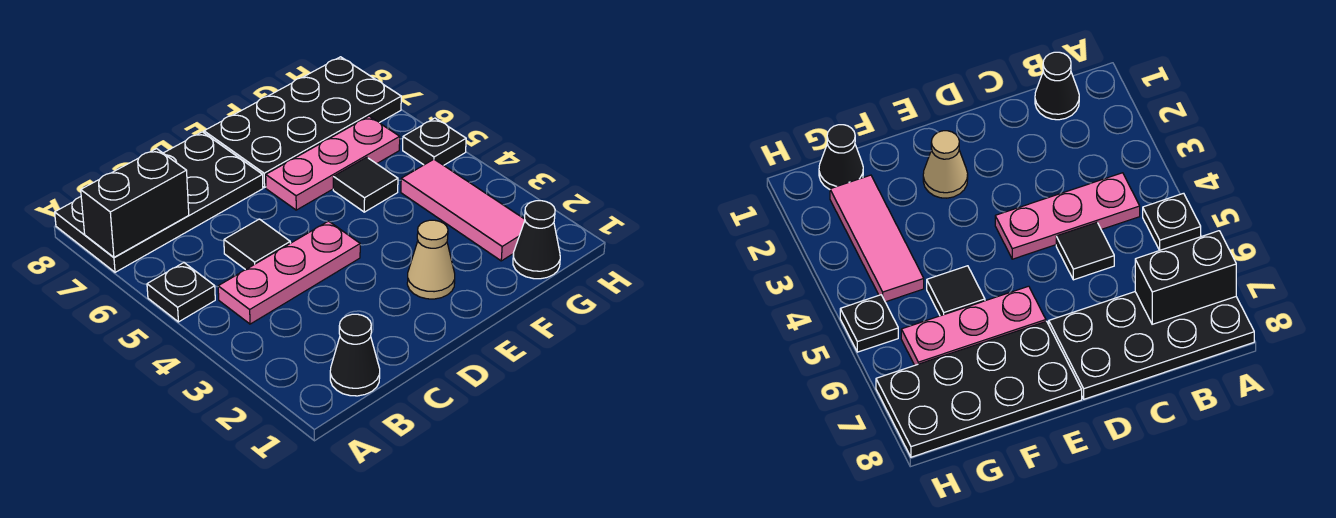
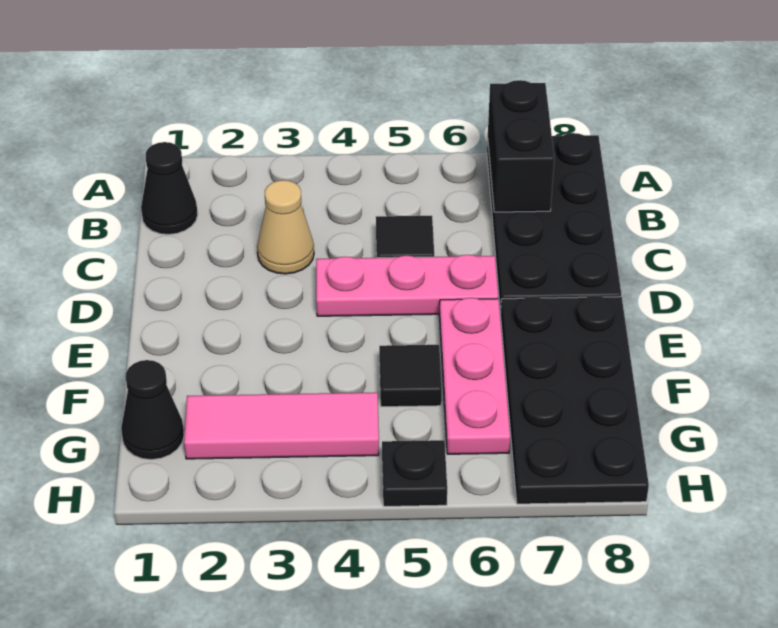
black plate A5 level 1 -> none
pink plate B4:D4 level 1 -> pink plate D4:D6 level 1
tan cone E2 level 1 -> tan cone C3 level 1

